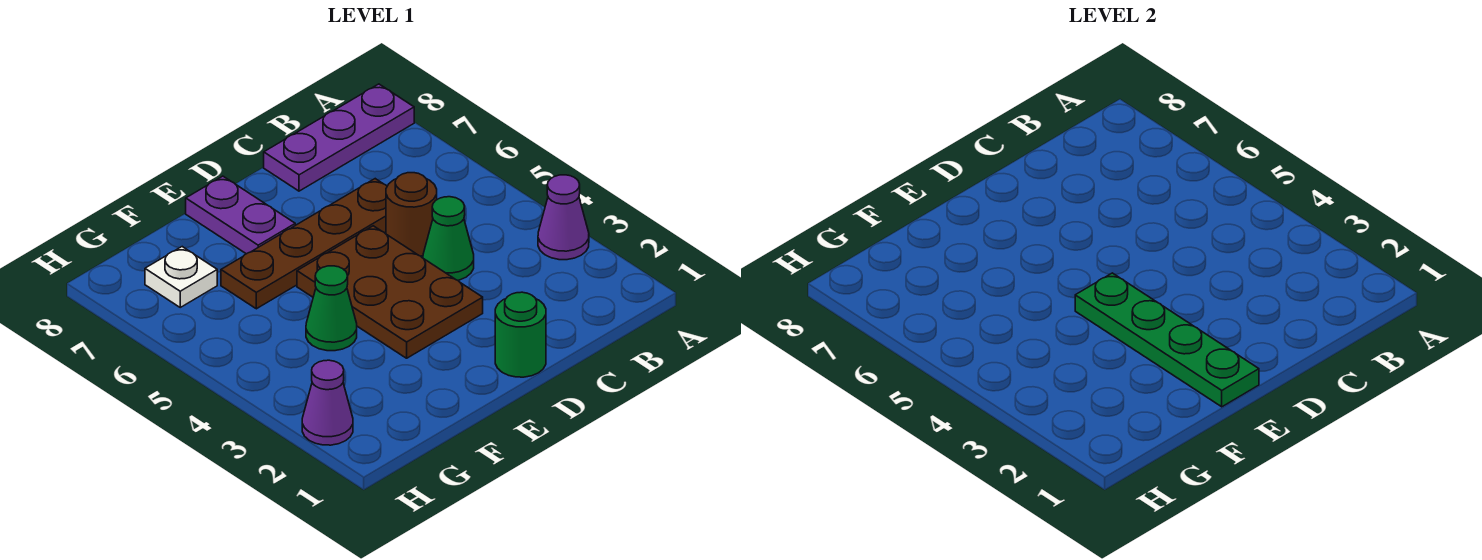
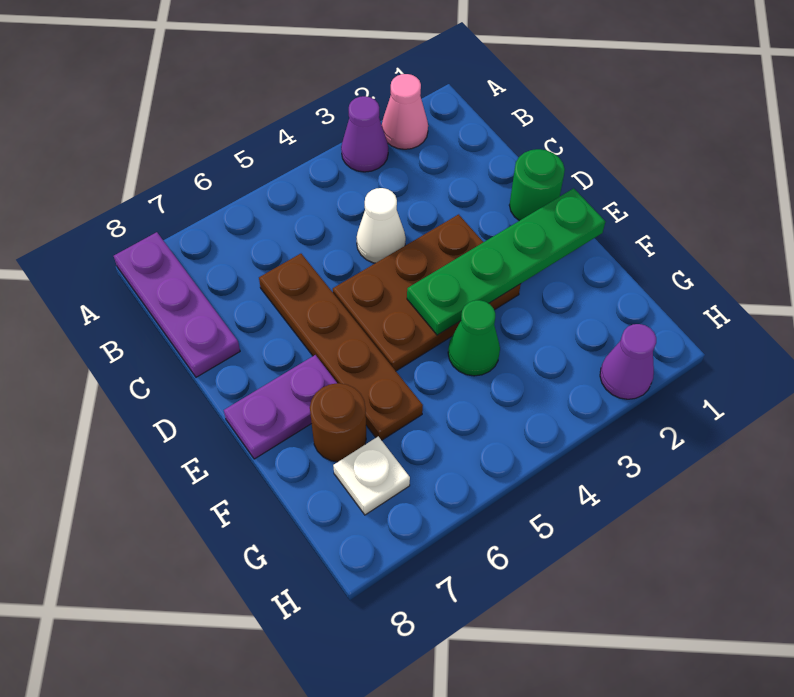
none -> pink cone A2 level 1
green cone C4 level 1 -> white cone C4 level 1
brown round brick C5 level 1 -> brown round brick F7 level 1

